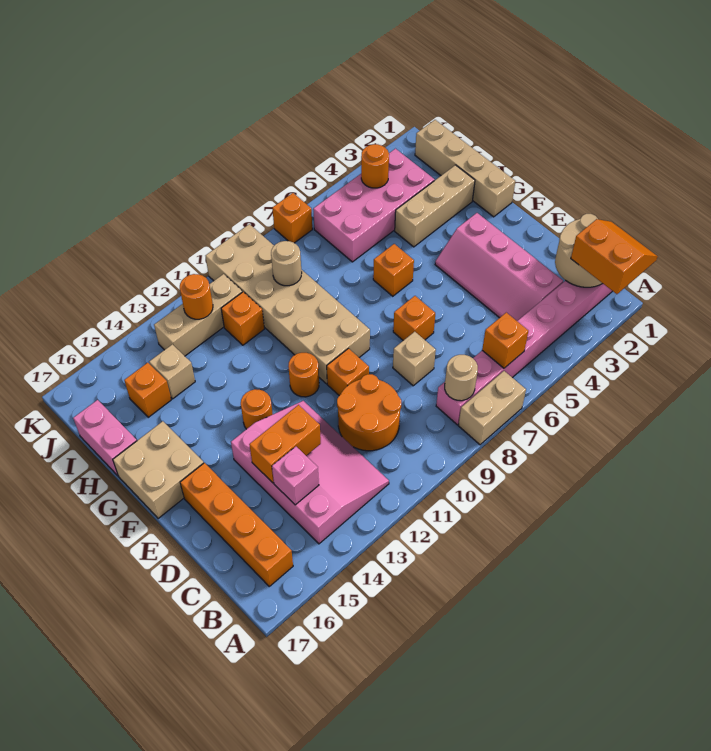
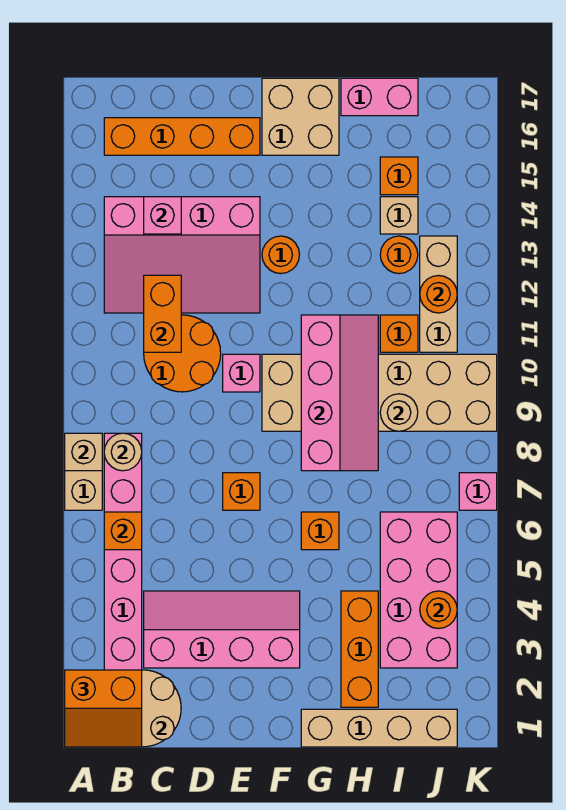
tan brick D8 level 1 -> tan brick A8 level 2
orange brick D13:D14 level 2 -> orange brick C11:C12 level 2
orange brick E10 level 1 -> pink brick E10 level 1
orange round brick F11 level 1 -> orange round brick I13 level 1
none -> pink slope G8:H11 level 2 top G
tan brick H2:H4 level 1 -> orange brick H2:H4 level 1
orange brick K7 level 1 -> pink brick K7 level 1

